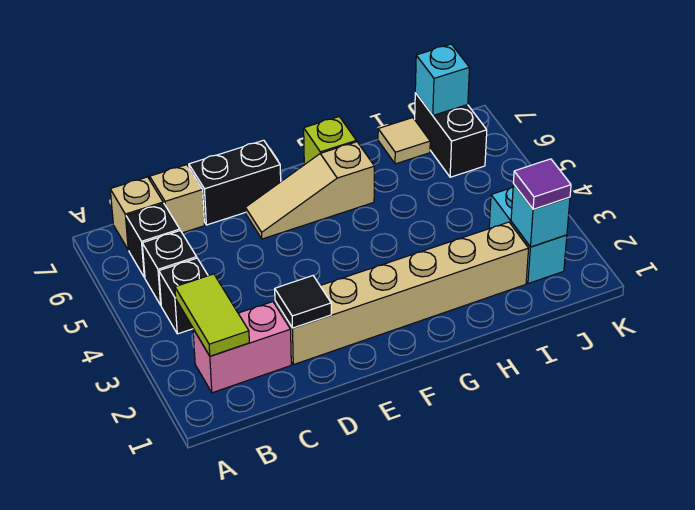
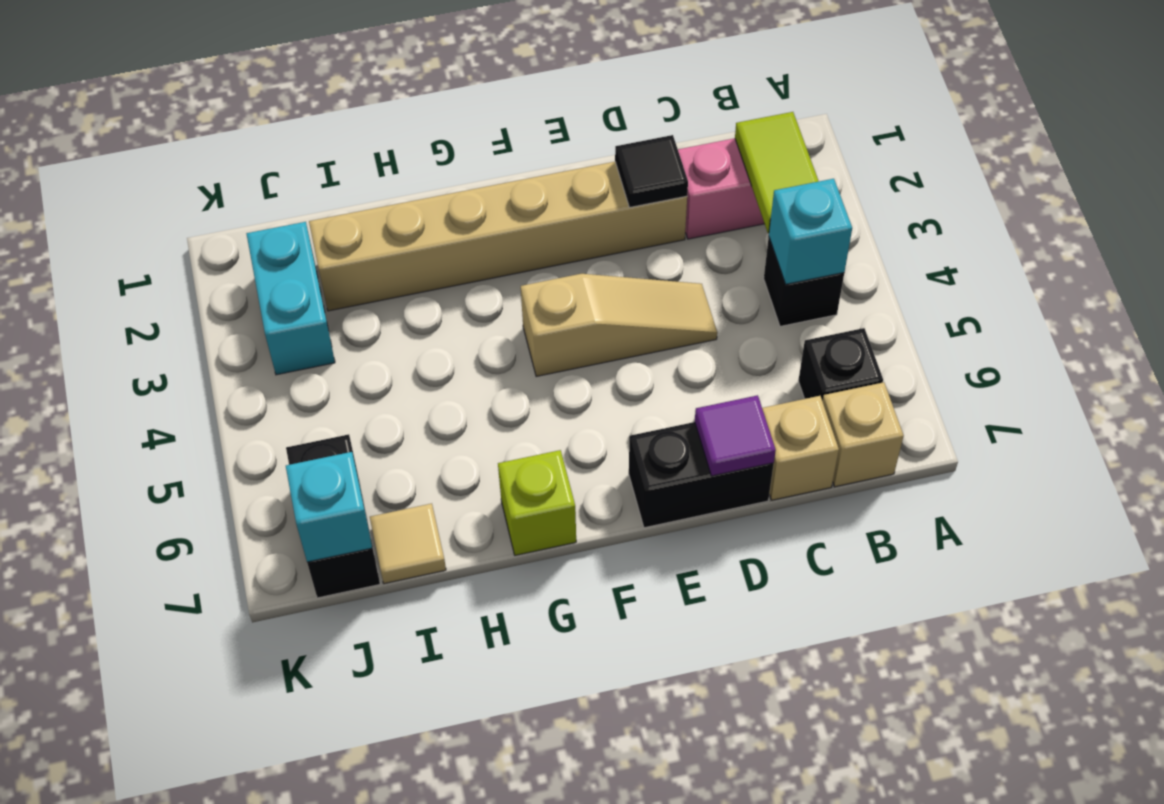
black brick B5 level 1 -> none
tan slope E6:G6 level 1 top G -> tan slope D4:F4 level 1 top F
cyan brick J2 level 2 -> cyan brick B4 level 2
purple tile J2 level 3 -> purple tile D7 level 2

